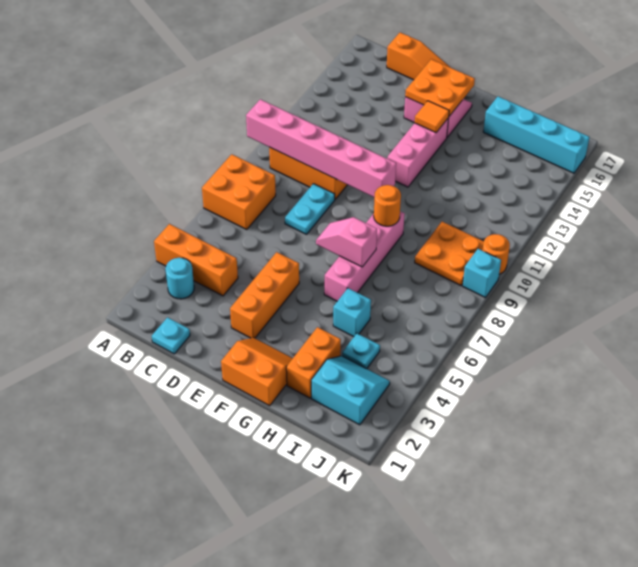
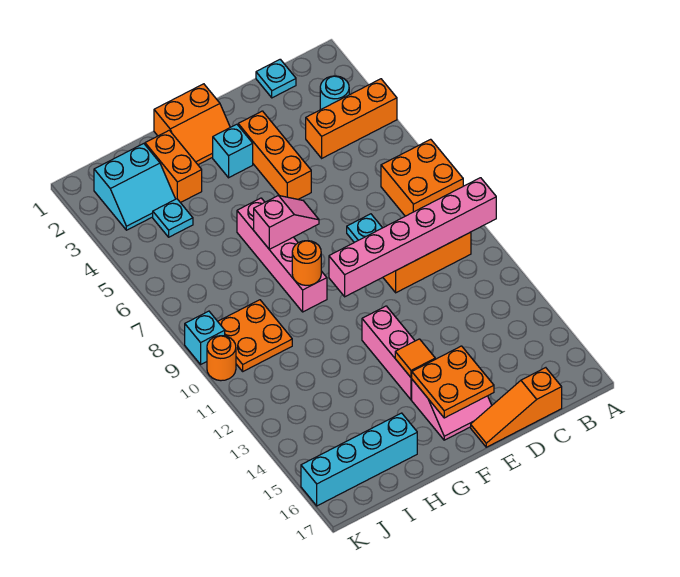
cyan brick H5 level 1 -> cyan brick F3 level 1

